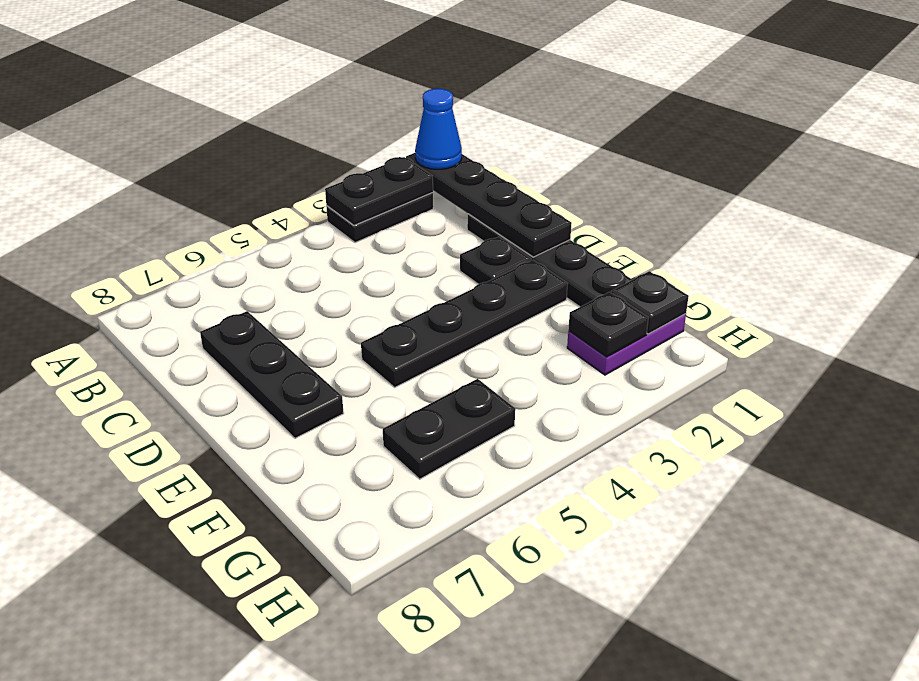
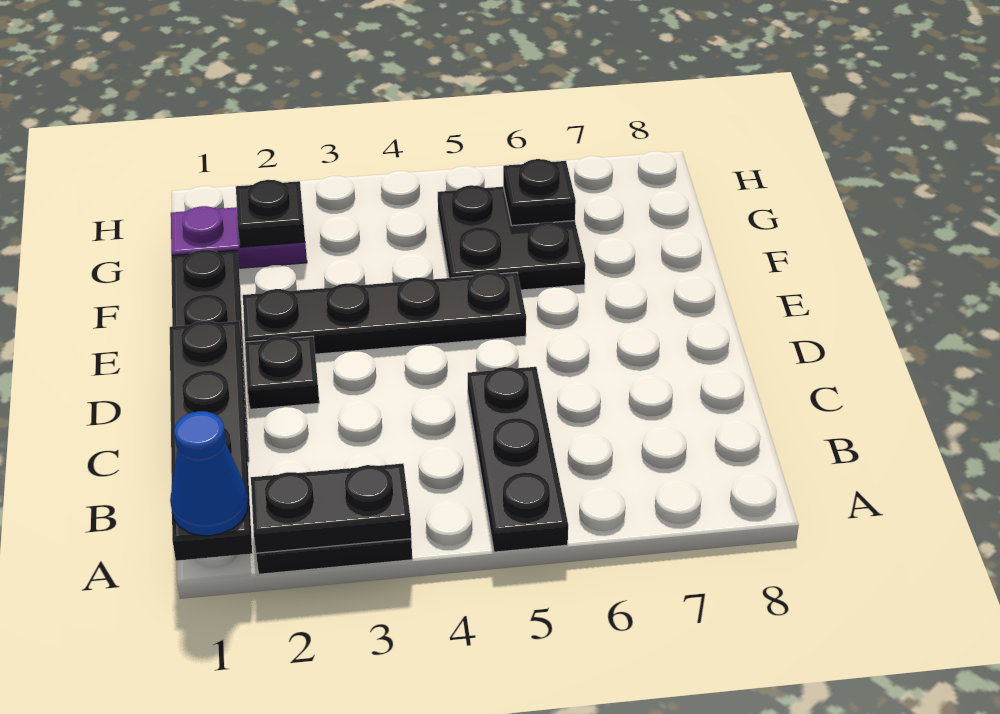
black plate C7:E7 level 1 -> black plate A5:C5 level 1
black plate G1 level 2 -> black plate G6 level 2
black plate G5:G6 level 1 -> black plate F5:G6 level 1

